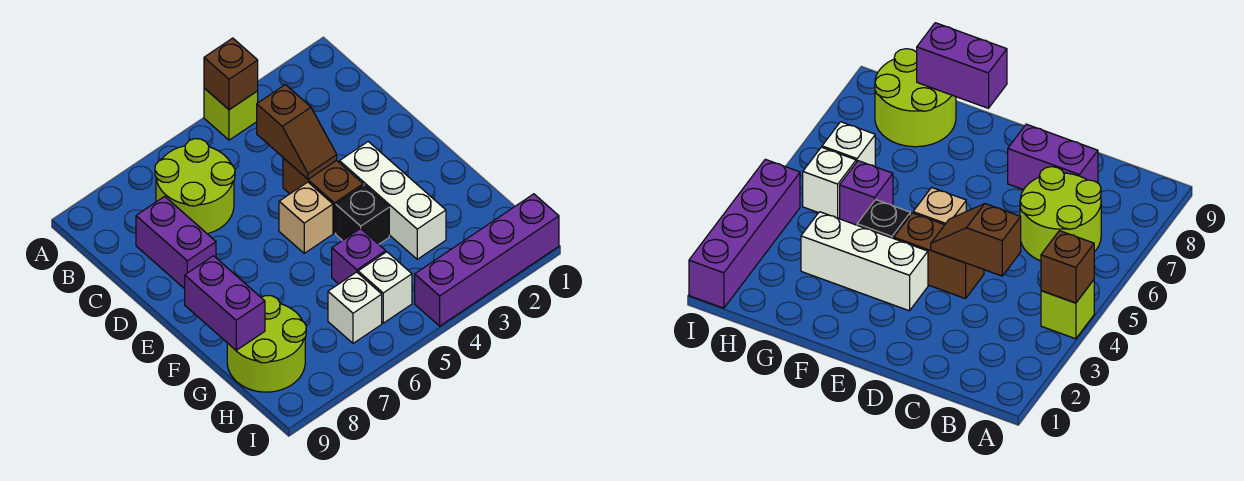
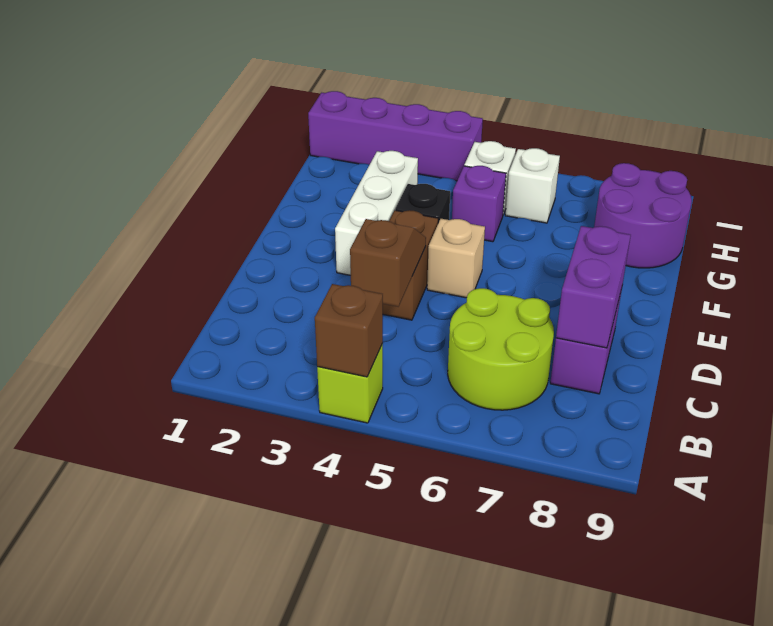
purple brick F9:G9 level 2 -> purple brick C8:D8 level 2
lime round brick G8:H9 level 1 -> purple round brick G8:H9 level 1

